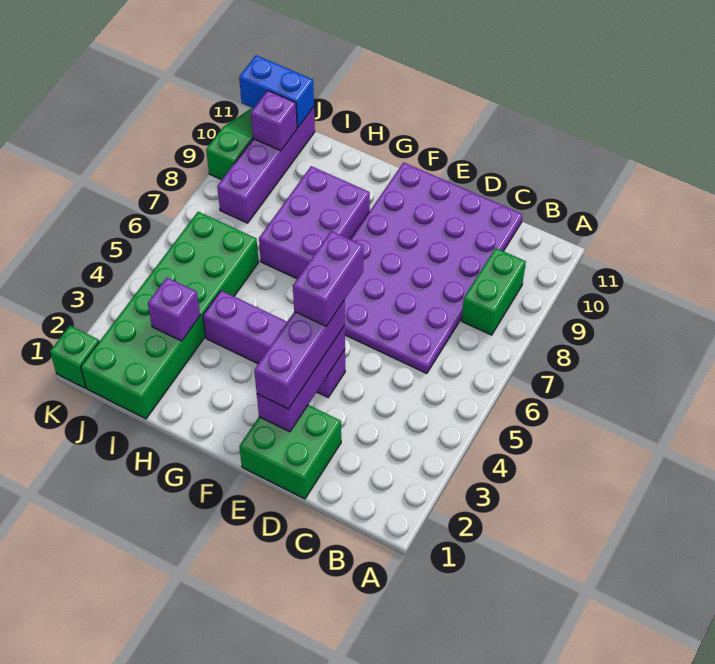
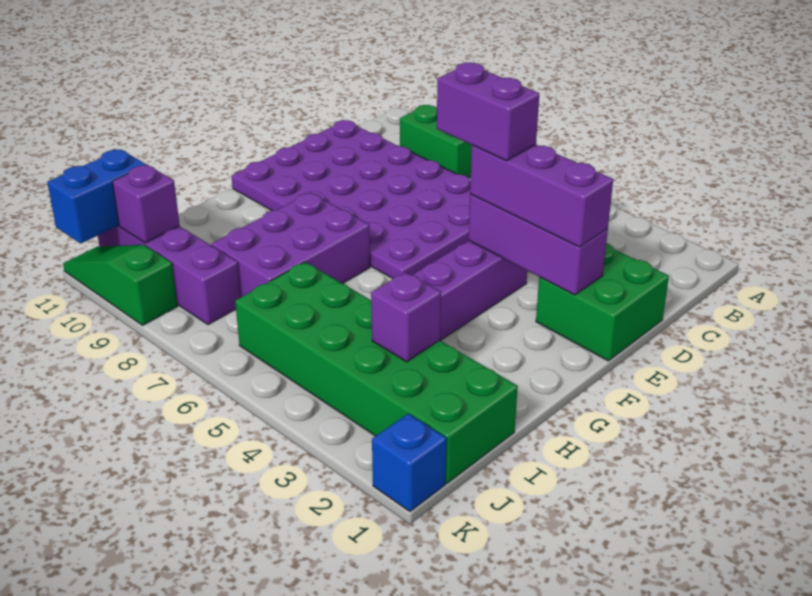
purple brick G7:H9 level 1 -> purple brick G7:I8 level 1
green brick K1 level 1 -> blue brick K1 level 1

